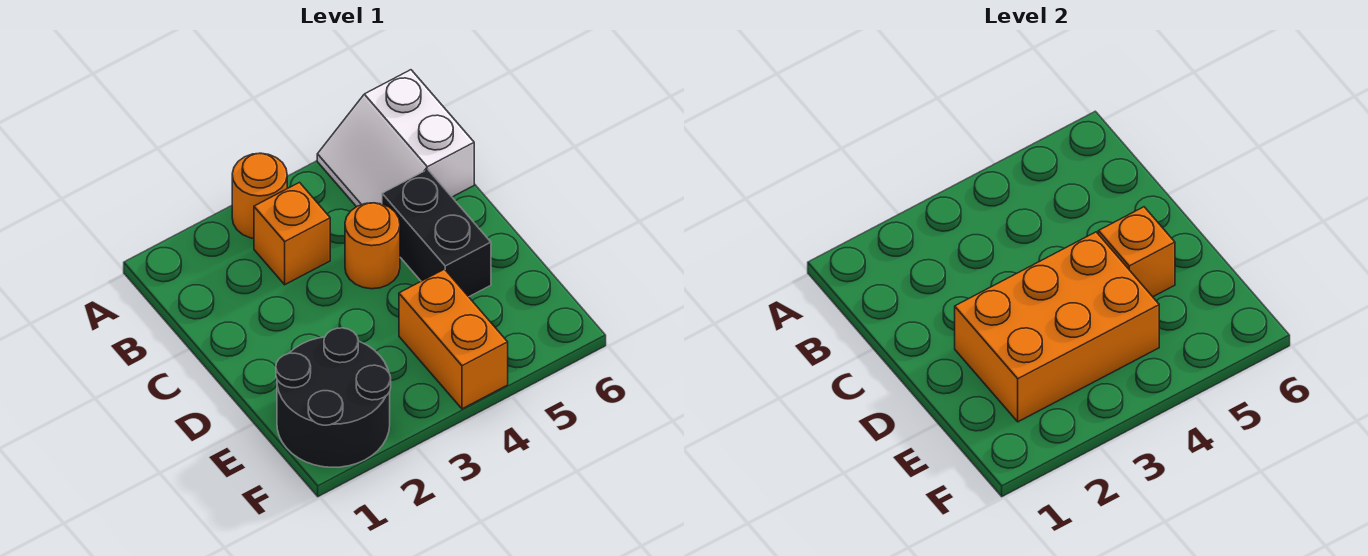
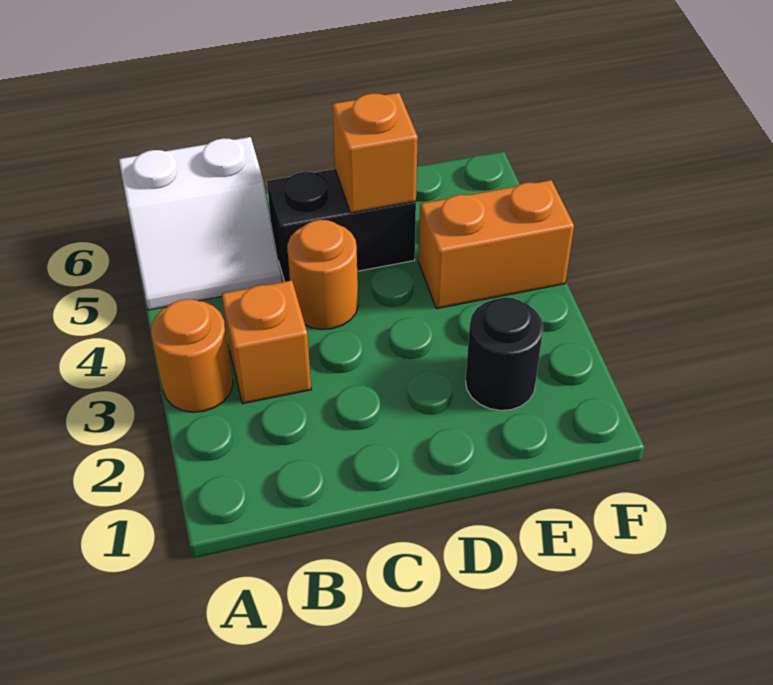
orange brick D2:E4 level 2 -> none
black round brick E1:F2 level 1 -> black round brick E2 level 1

